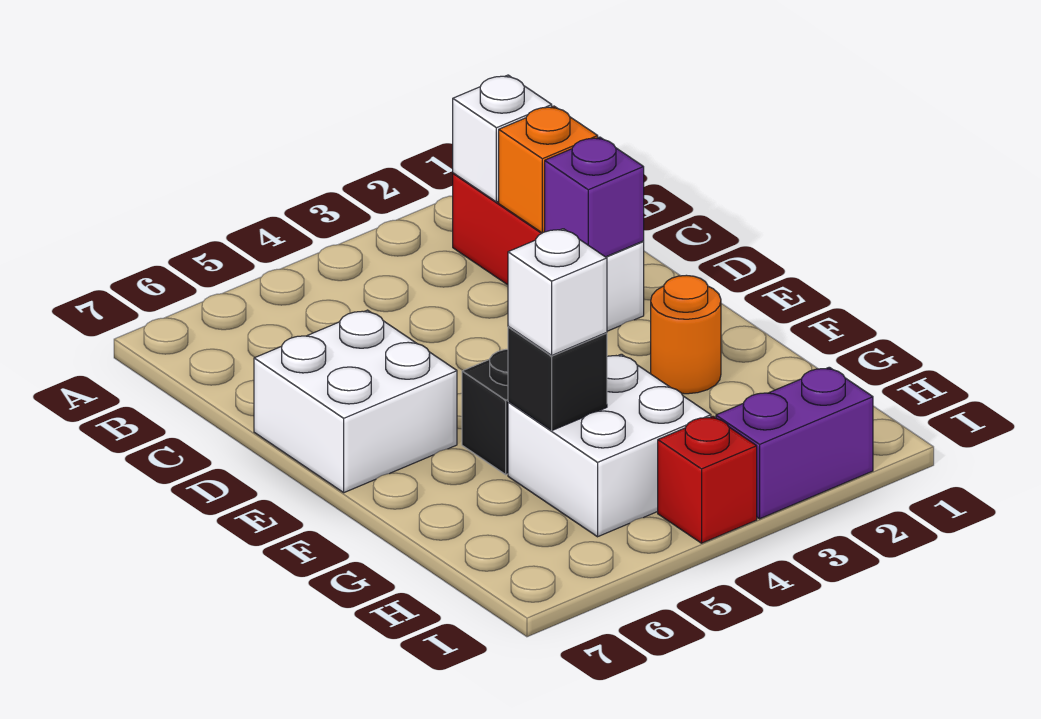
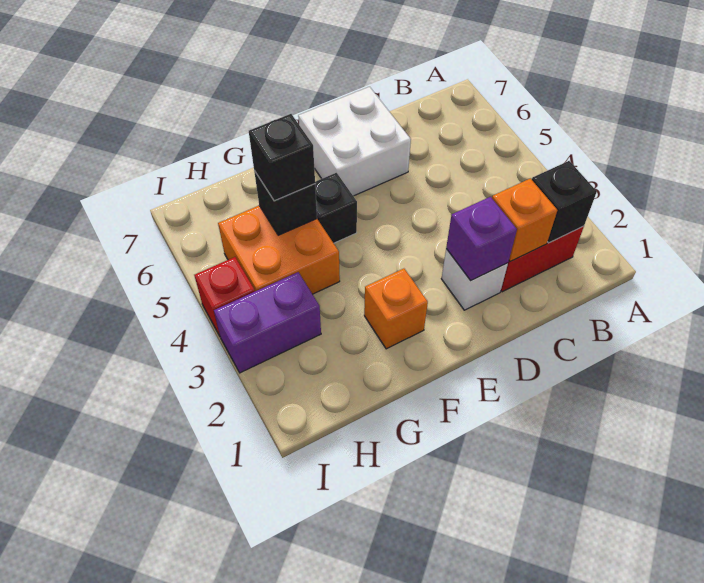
white brick B2 level 2 -> black brick B2 level 2
orange round brick F2 level 1 -> orange brick F2 level 1
white brick G4:H5 level 1 -> orange brick G4:H5 level 1
white brick G5 level 3 -> black brick G5 level 3
purple brick I2:I3 level 1 -> purple brick H3:I3 level 1

